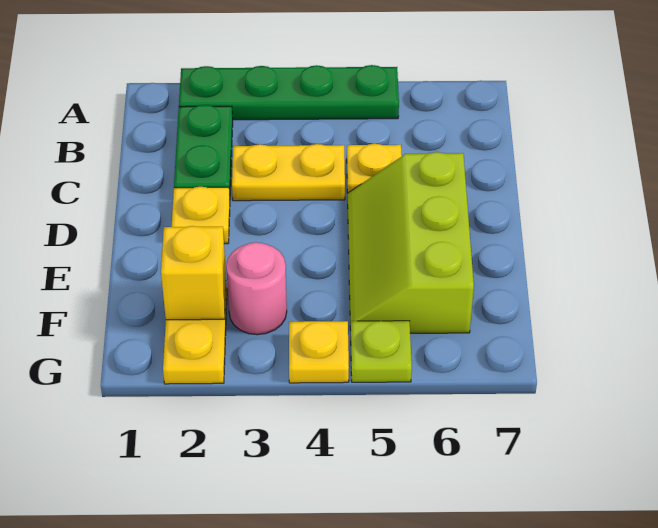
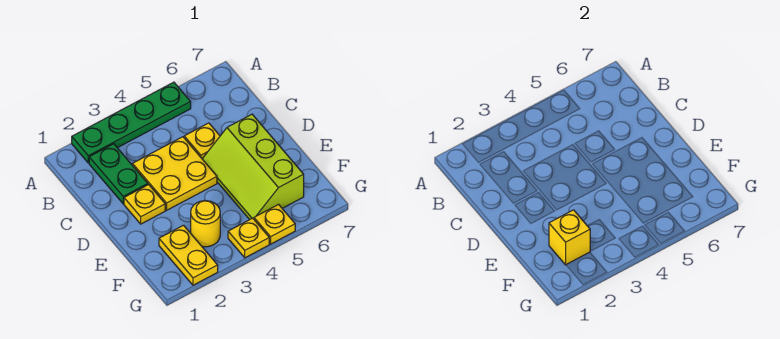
yellow plate C3:C4 level 1 -> yellow plate C3:D4 level 1
pink round brick F3 level 1 -> yellow round brick F3 level 1
lime plate G5 level 1 -> yellow plate G5 level 1

